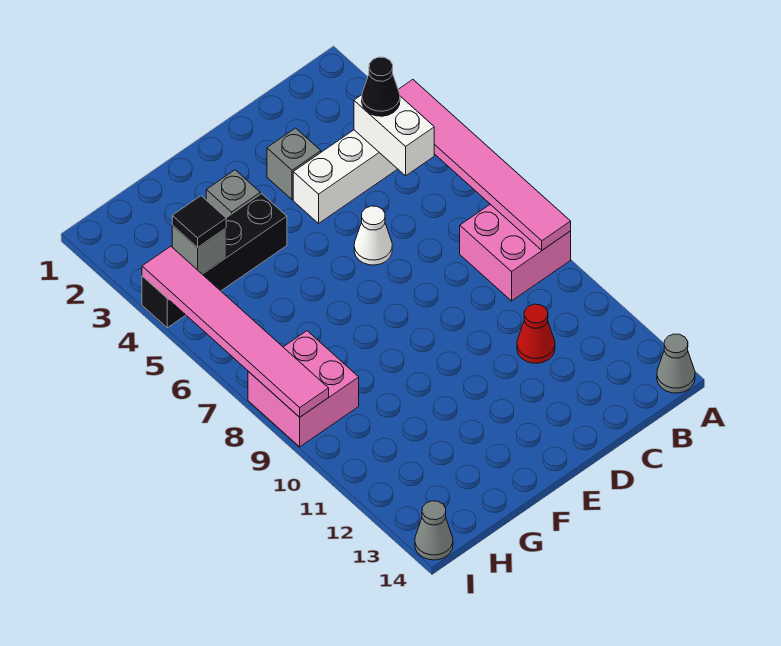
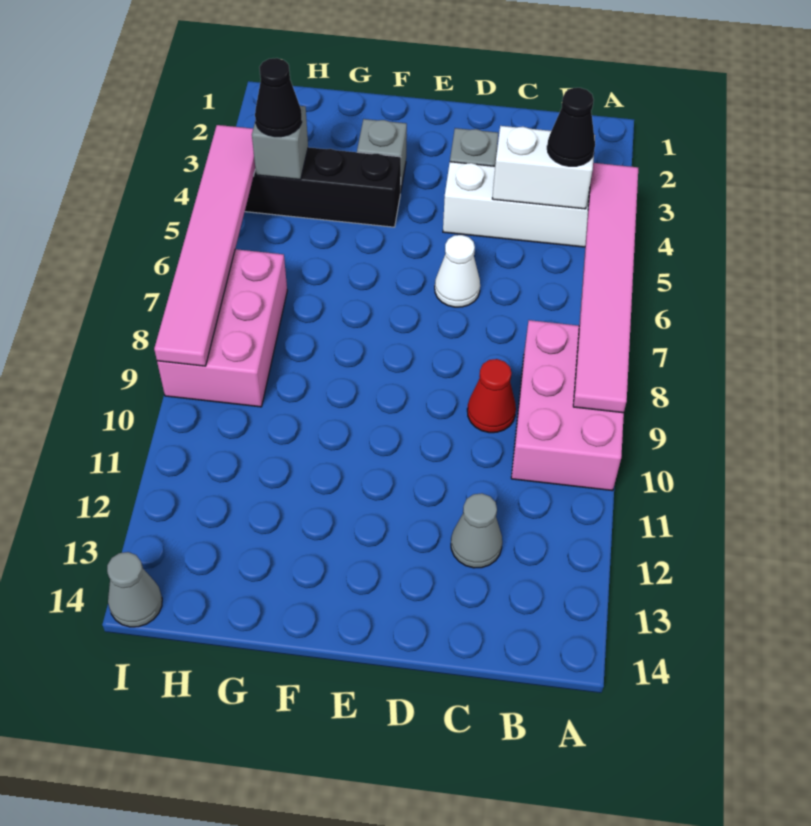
pink brick A8:B9 level 1 -> pink brick A8:B10 level 1
grey cone A14 level 1 -> grey cone C12 level 1
white brick B4:B5 level 2 -> white brick B4:C4 level 2
red cone C11 level 1 -> red cone C9 level 1
black tile H4 level 3 -> black cone H4 level 3
pink brick H8:I9 level 1 -> pink brick H7:I9 level 1

